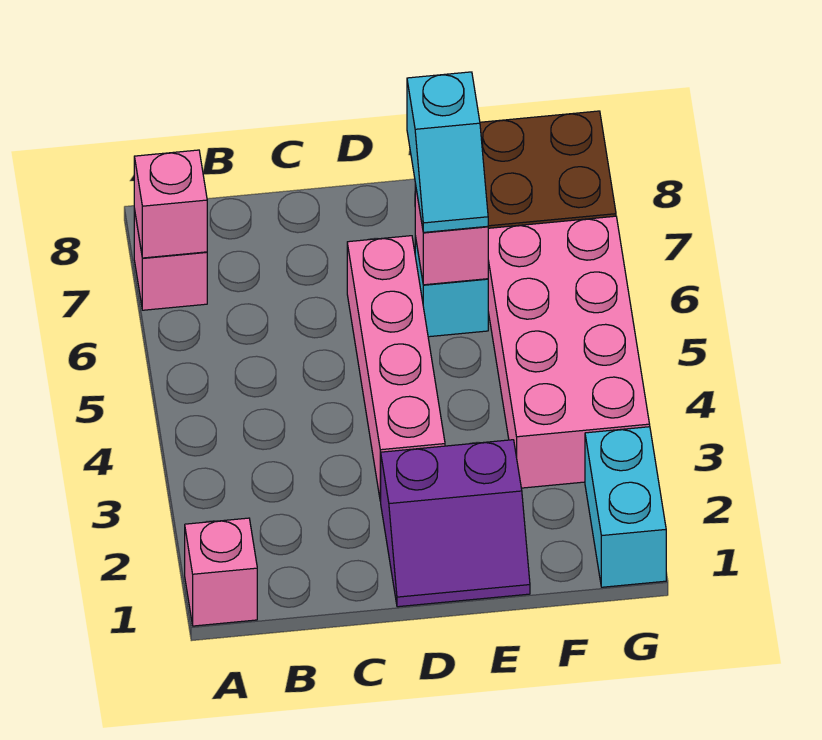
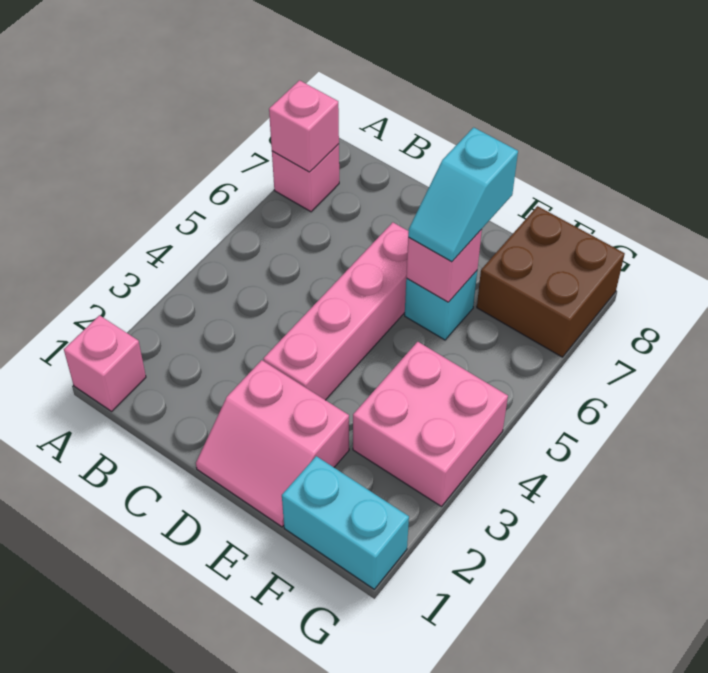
purple slope D1:E2 level 1 top 2 -> pink slope D1:E2 level 1 top 2
pink brick F3:G6 level 1 -> pink brick F3:G4 level 1
cyan brick G1:G2 level 1 -> cyan brick F1:G1 level 1

